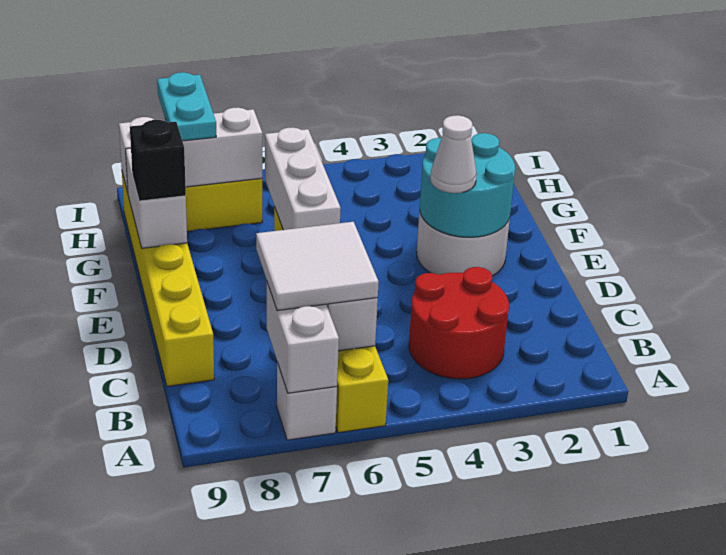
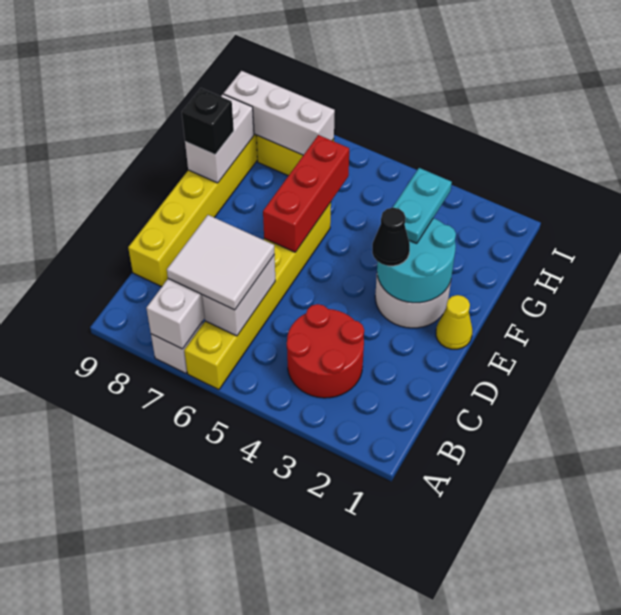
none -> yellow cone E1 level 1
white cone E3 level 3 -> black cone E3 level 3
white brick E6:G6 level 2 -> red brick E6:G6 level 2
cyan plate H8:I8 level 3 -> cyan plate F3:G3 level 3

